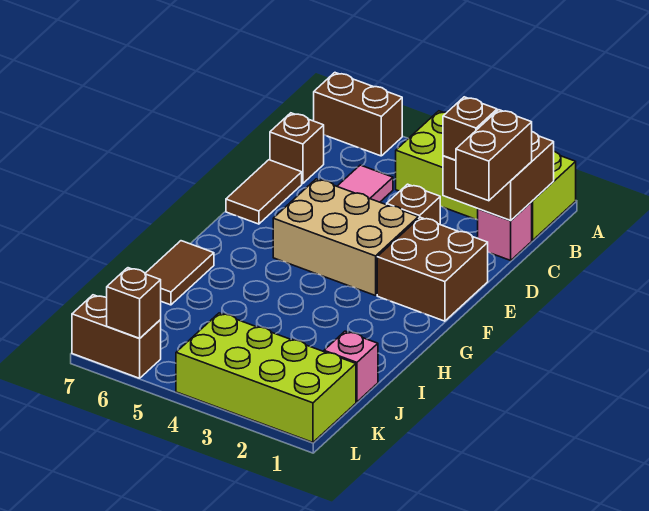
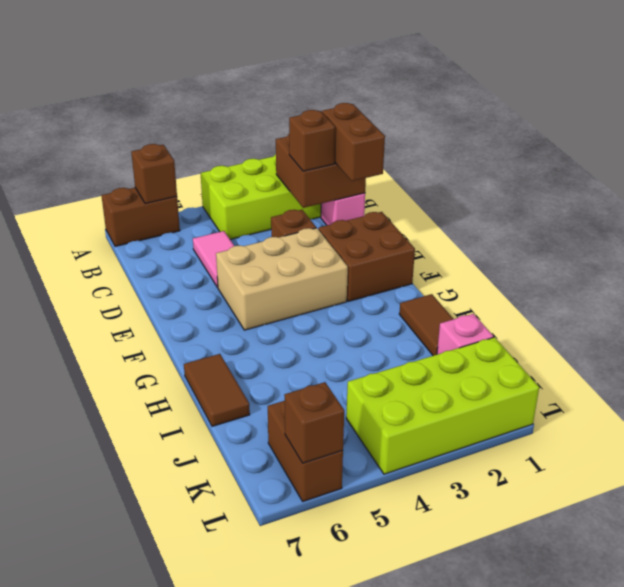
brown brick C7 level 1 -> brown brick A6 level 2
brown tile D7:E7 level 1 -> brown tile H1:I1 level 1
brown brick L6:L7 level 1 -> brown brick K6:L6 level 1

